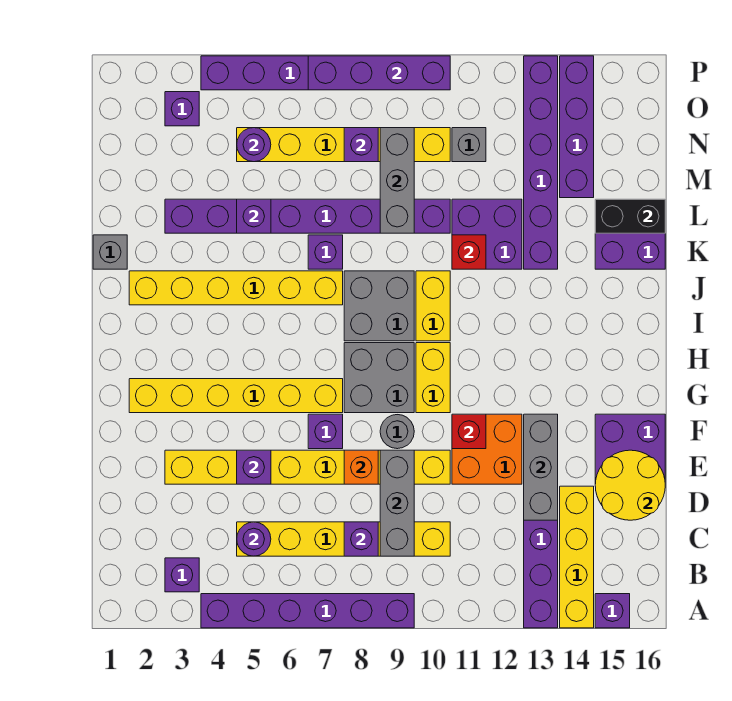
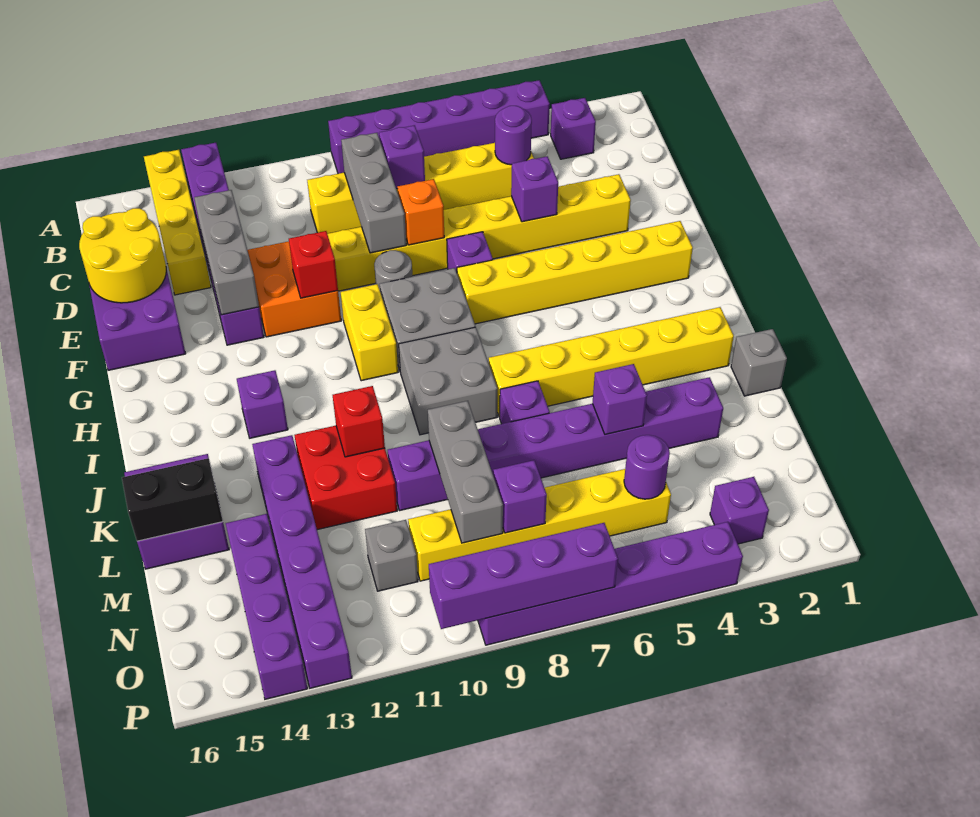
purple brick A15 level 1 -> purple brick I13 level 1
yellow brick I10:J10 level 1 -> none
purple brick K11:L12 level 1 -> red brick K11:L12 level 1

